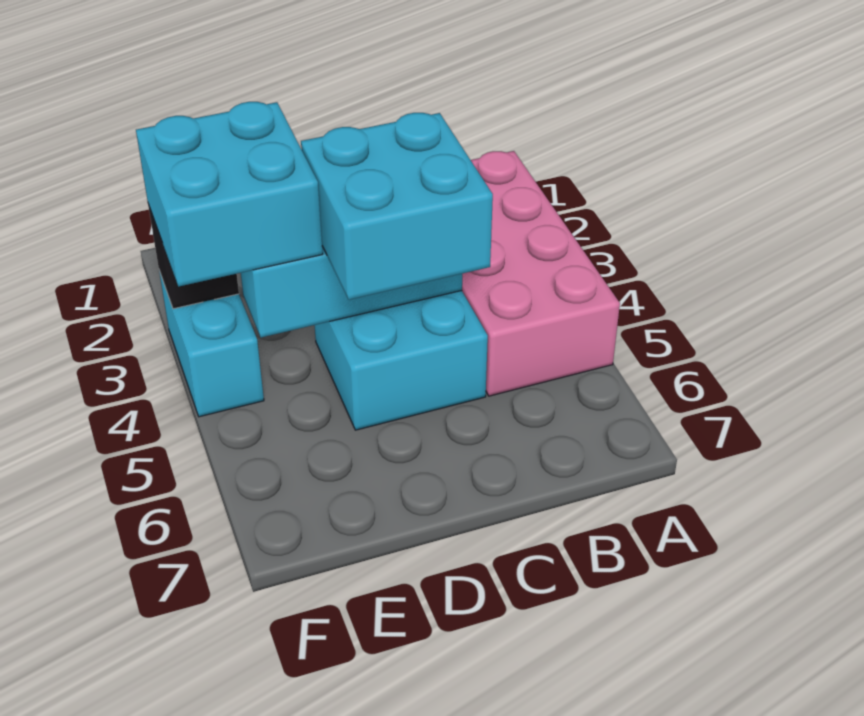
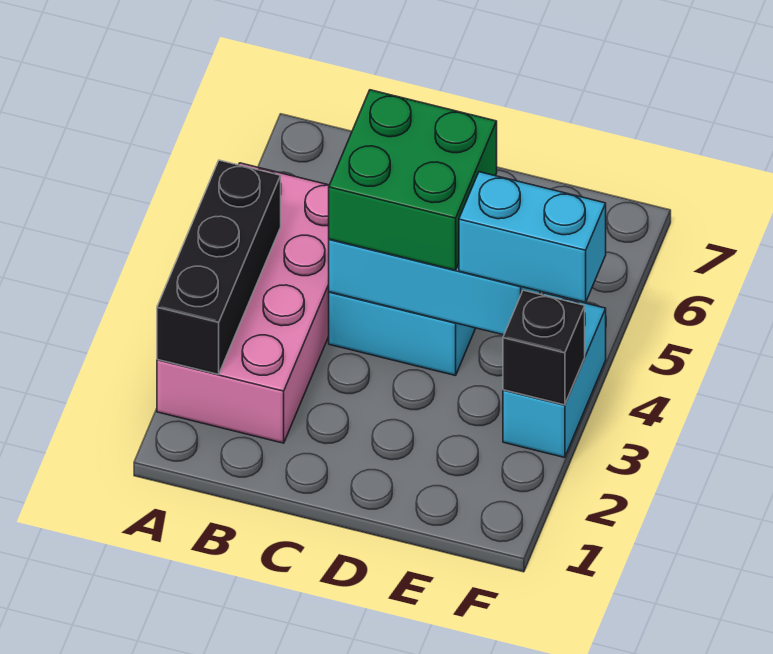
none -> black brick A2:A4 level 2
cyan brick C4:D5 level 3 -> green brick C4:D5 level 3
cyan brick E3:F4 level 3 -> cyan brick E4:F4 level 3

